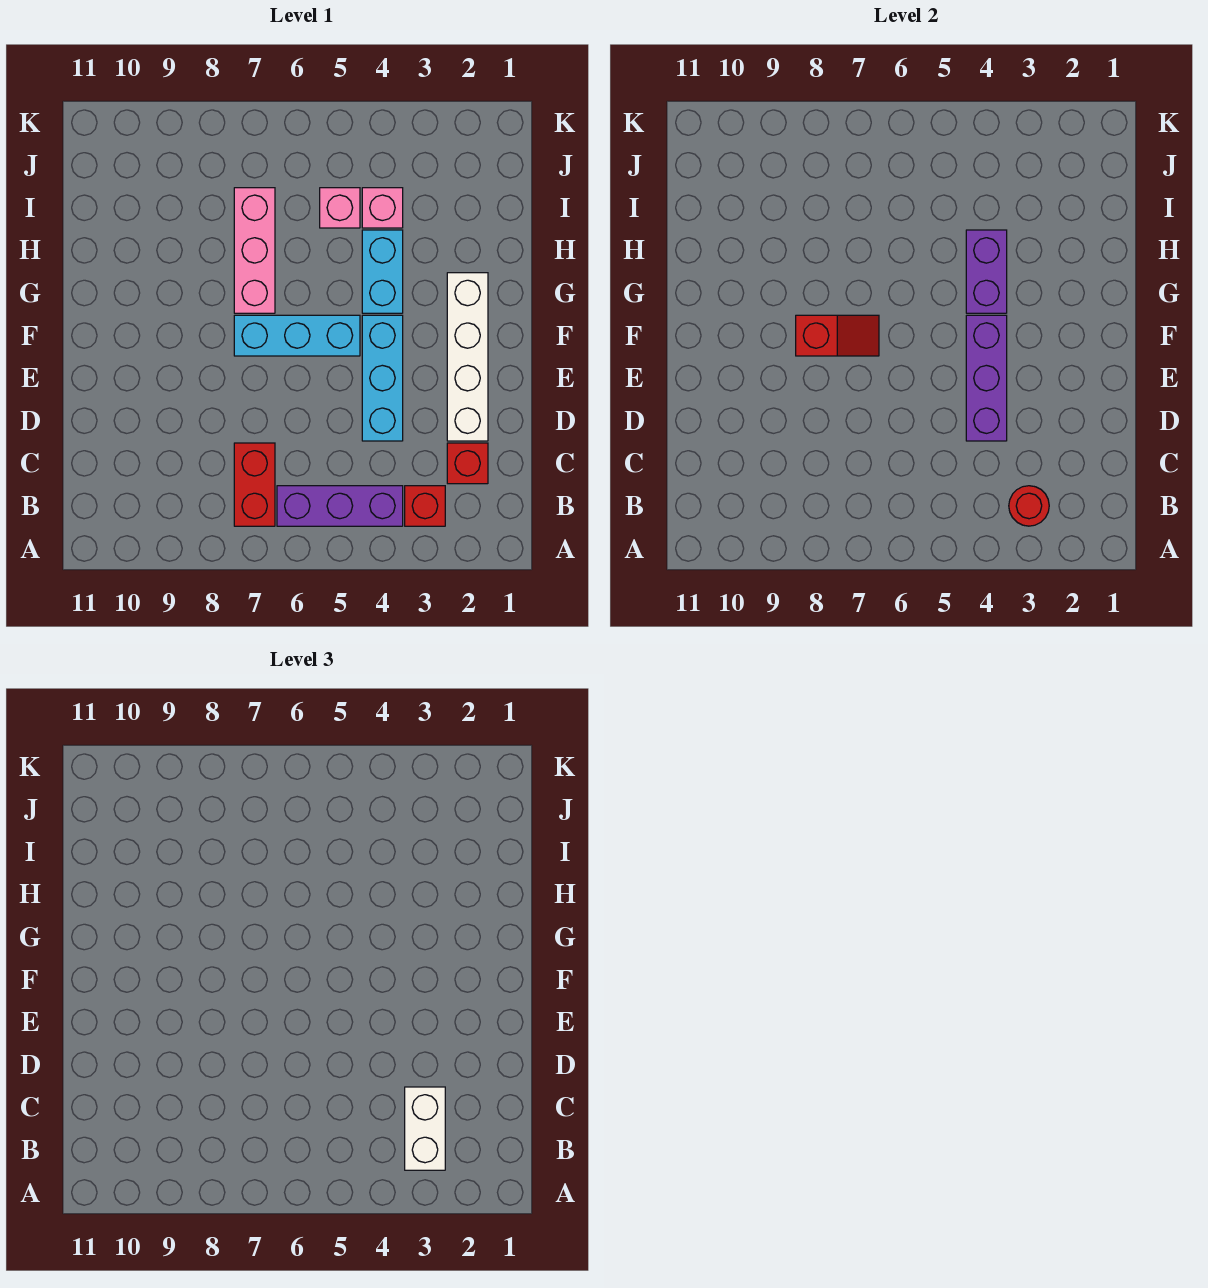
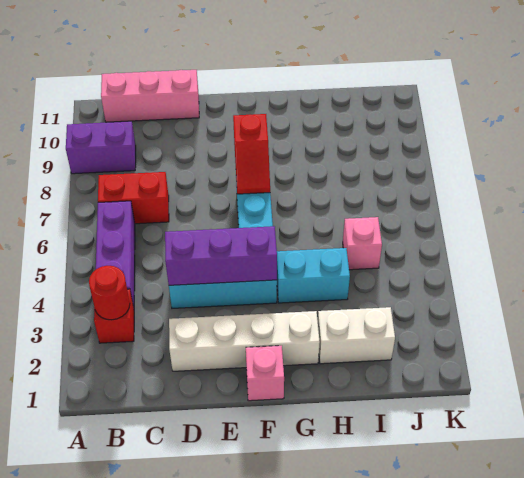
white brick B3:C3 level 3 -> white brick H2:I2 level 1
red brick C2 level 1 -> none
purple brick G4:H4 level 2 -> purple brick A9:B9 level 1
pink brick G7:I7 level 1 -> pink brick B11:D11 level 1
pink brick I4 level 1 -> pink brick F1 level 1

